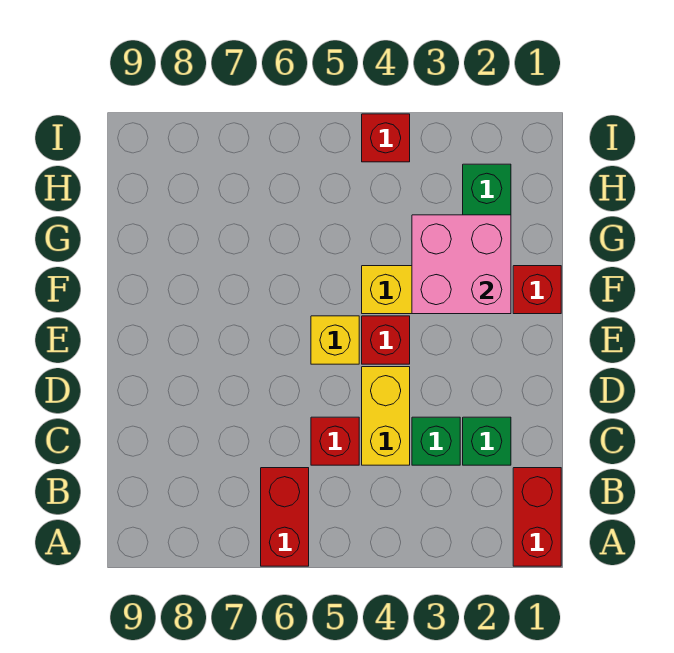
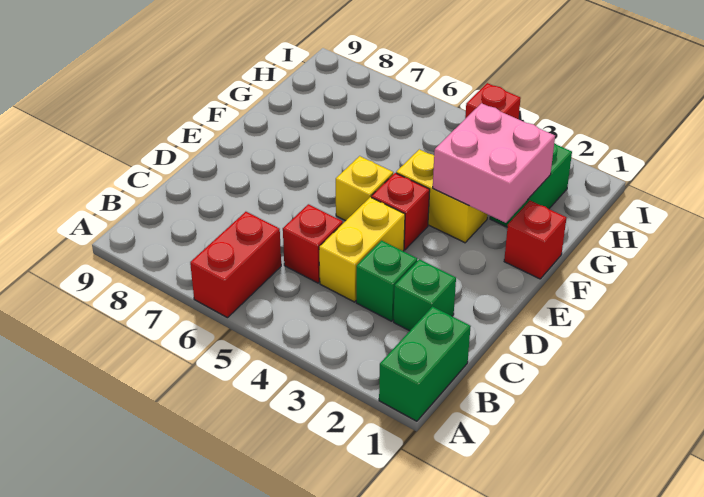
red brick A1:B1 level 1 -> green brick A1:B1 level 1

